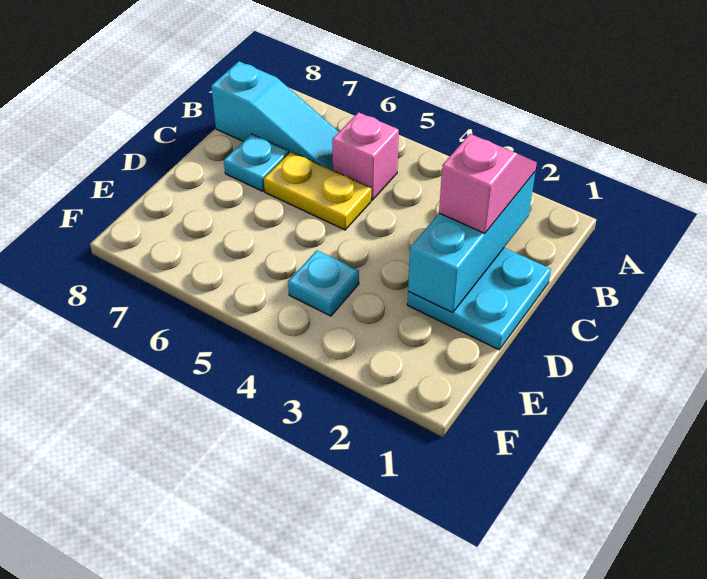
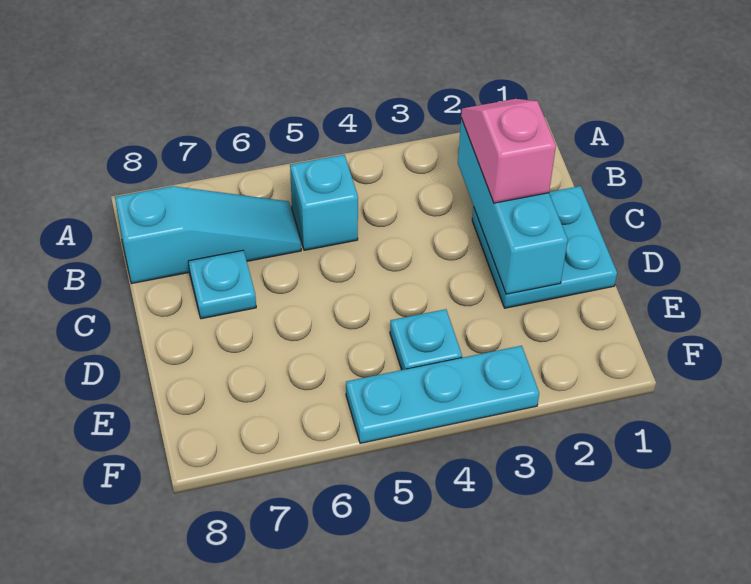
pink brick B5 level 1 -> cyan brick B5 level 1
yellow plate C5:C6 level 1 -> none
none -> cyan plate F3:F5 level 1

